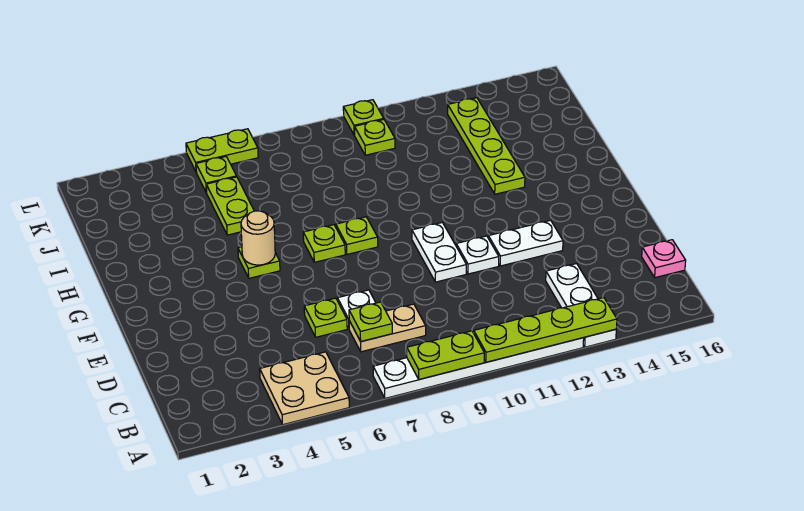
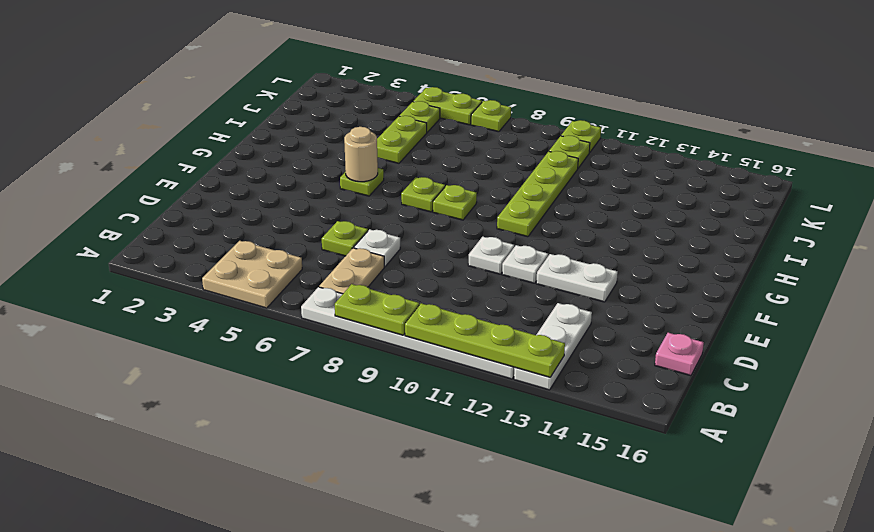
tan plate C7:C8 level 1 -> tan plate B7:C7 level 1
lime plate C7 level 2 -> lime plate L7 level 1
white plate E10:F10 level 1 -> white plate E10 level 1
lime plate H13:K13 level 1 -> lime plate G10:J10 level 1

